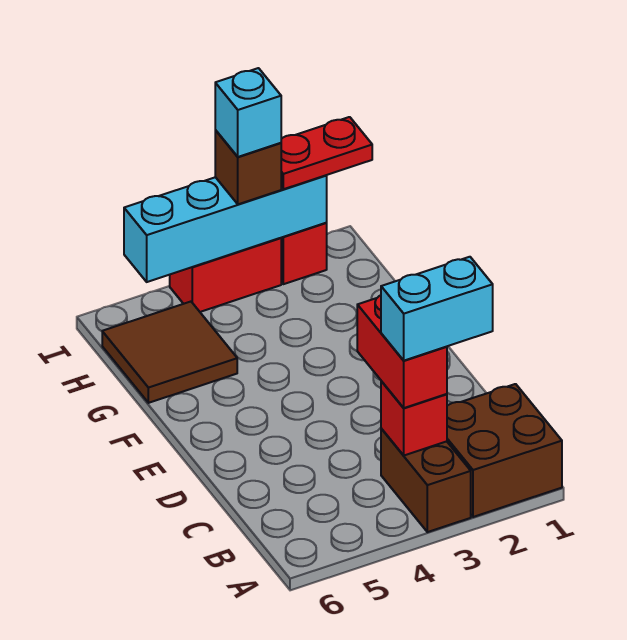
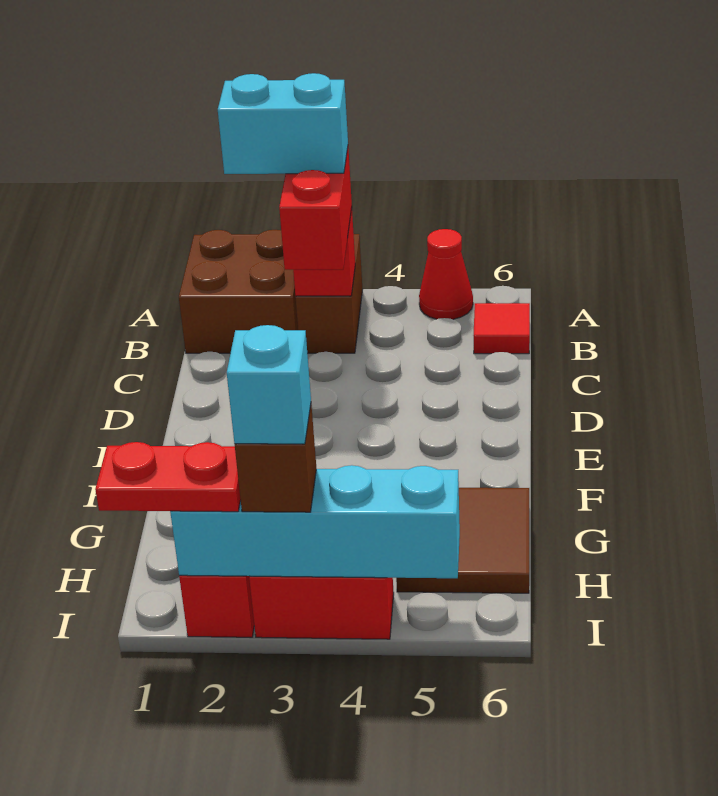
none -> red cone A5 level 1
none -> red tile B6 level 1

